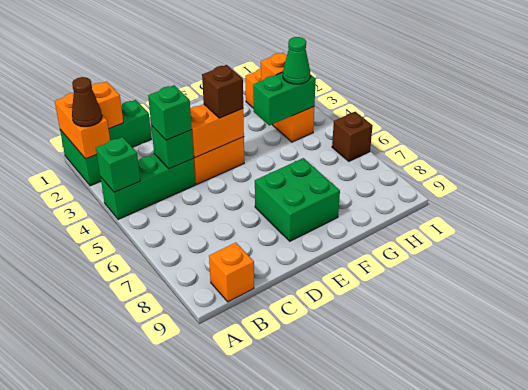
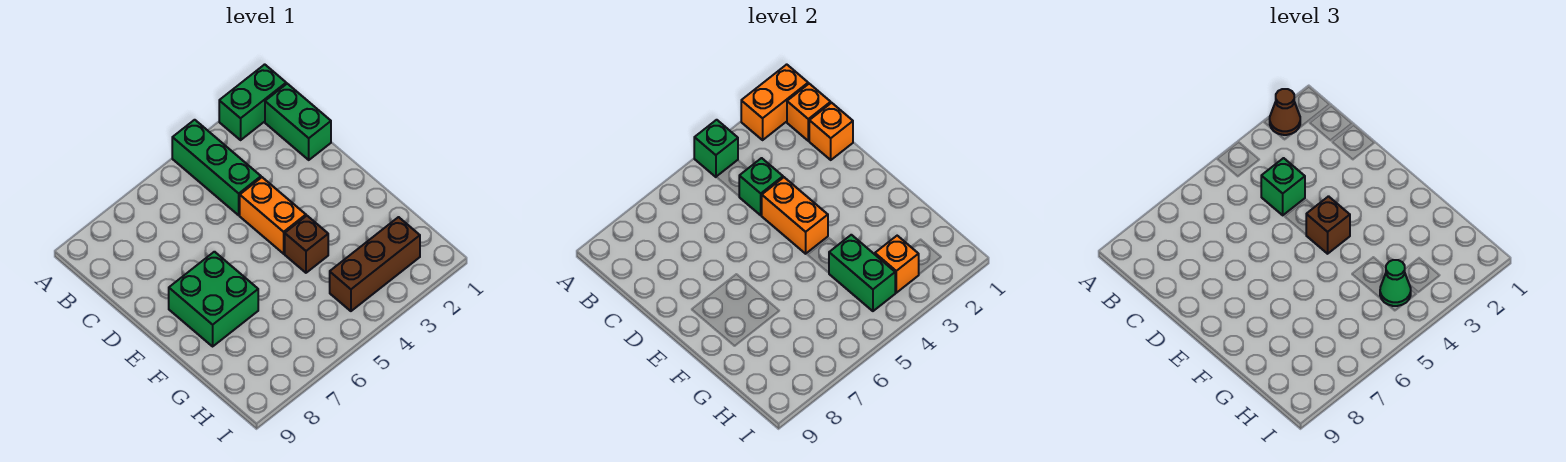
orange brick B9 level 1 -> orange brick C1 level 2
orange brick H2:H4 level 1 -> brown brick H2:H4 level 1
brown brick I6 level 1 -> brown brick F4 level 1

